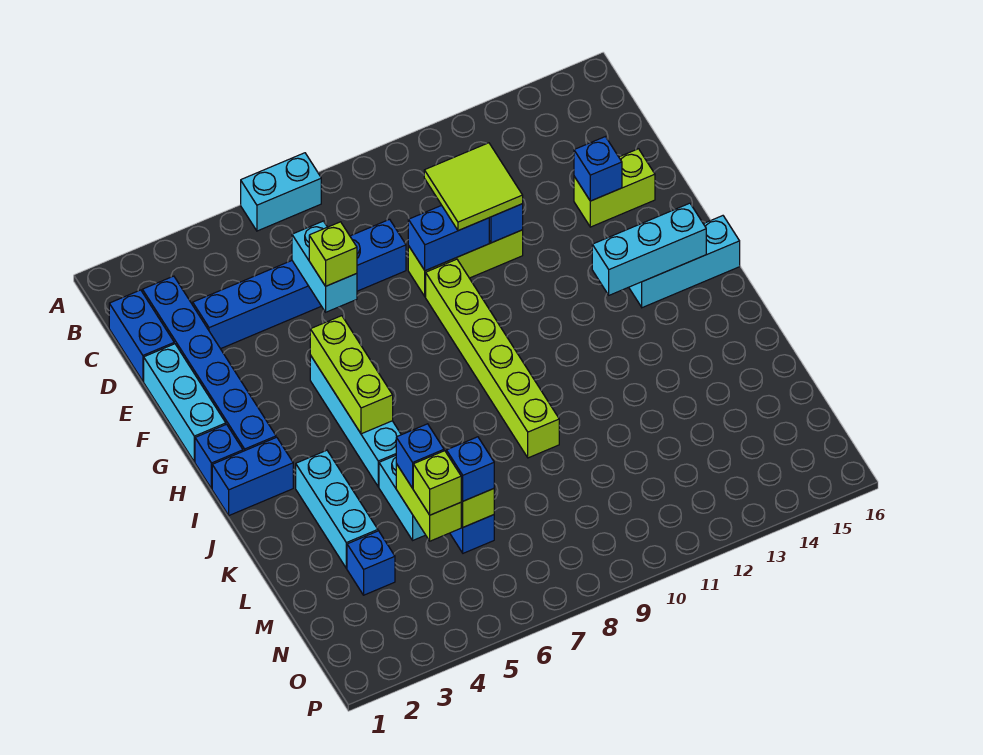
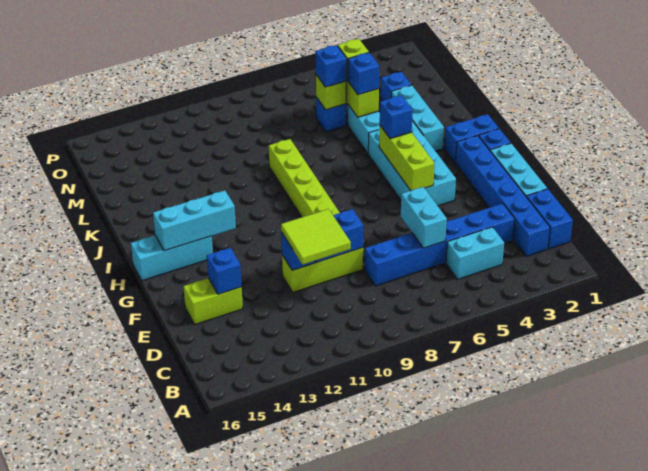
cyan brick A6:A7 level 1 -> cyan brick C4:C5 level 1
lime brick E6 level 3 -> none
cyan brick G5:J5 level 1 -> cyan brick G4:J5 level 1
none -> blue brick I5 level 3

